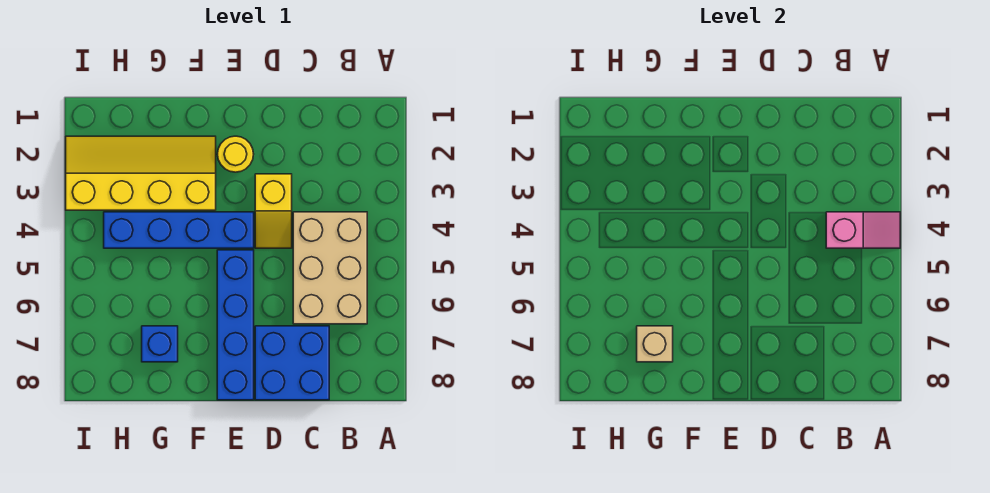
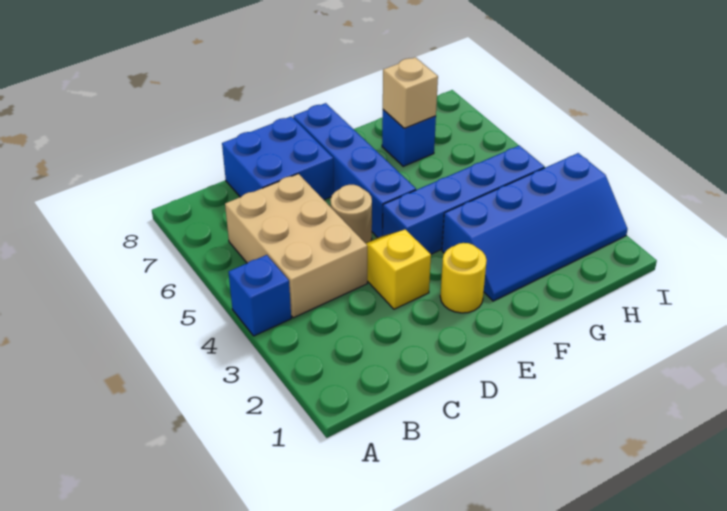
none -> blue brick A4 level 1
pink slope A4:B4 level 2 top B -> none
none -> tan round brick D5 level 1
yellow slope F2:I3 level 1 top 3 -> blue slope F2:I3 level 1 top 3

